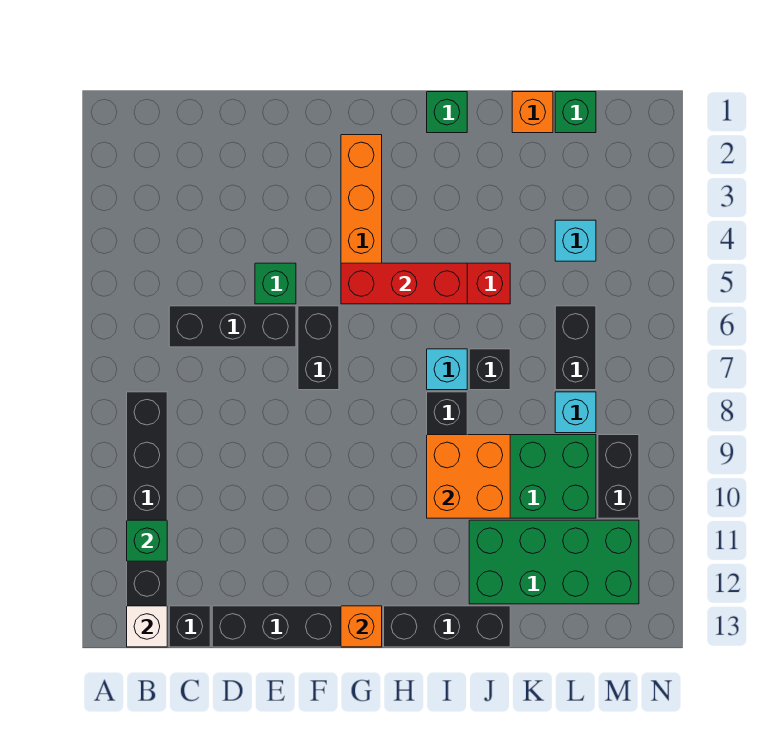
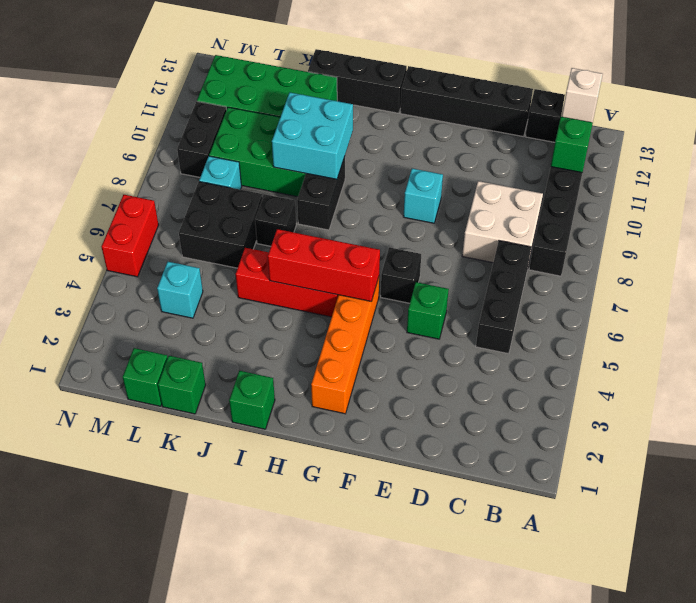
black brick C6:E6 level 1 -> black brick C5:C7 level 1
none -> white brick C8:D9 level 1
black brick F6:F7 level 1 -> black brick F6 level 1
orange brick G13 level 2 -> none
cyan brick I7 level 1 -> cyan brick F9 level 1
orange brick I9:J10 level 2 -> cyan brick I9:J10 level 2
orange brick K1 level 1 -> green brick K1 level 1
black brick L6:L7 level 1 -> black brick K6:L7 level 1
none -> red brick N5:N6 level 1

